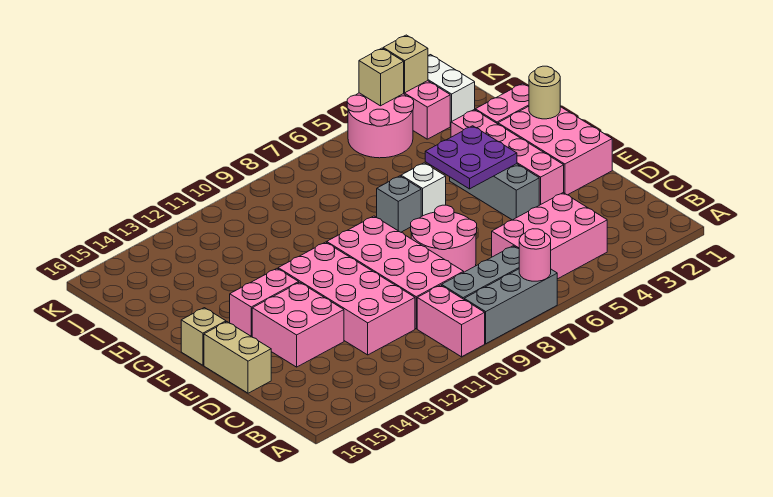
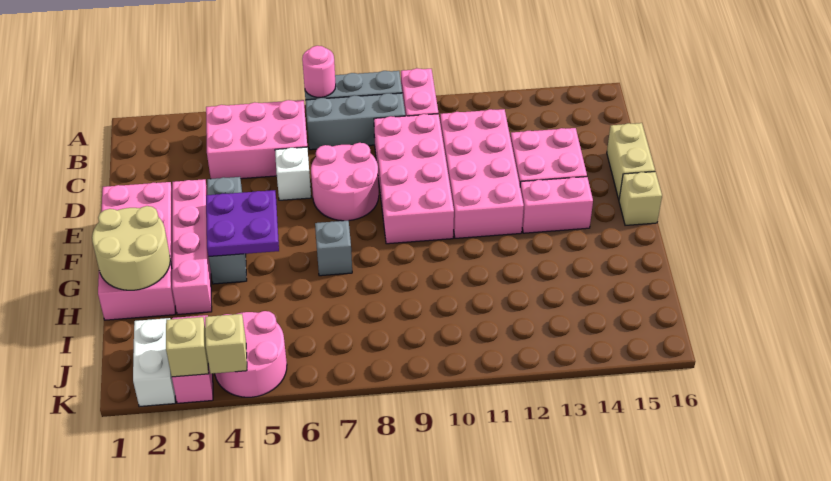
tan round brick G1 level 2 -> tan round brick G1:H2 level 2
white brick G6 level 1 -> white brick D6 level 1

